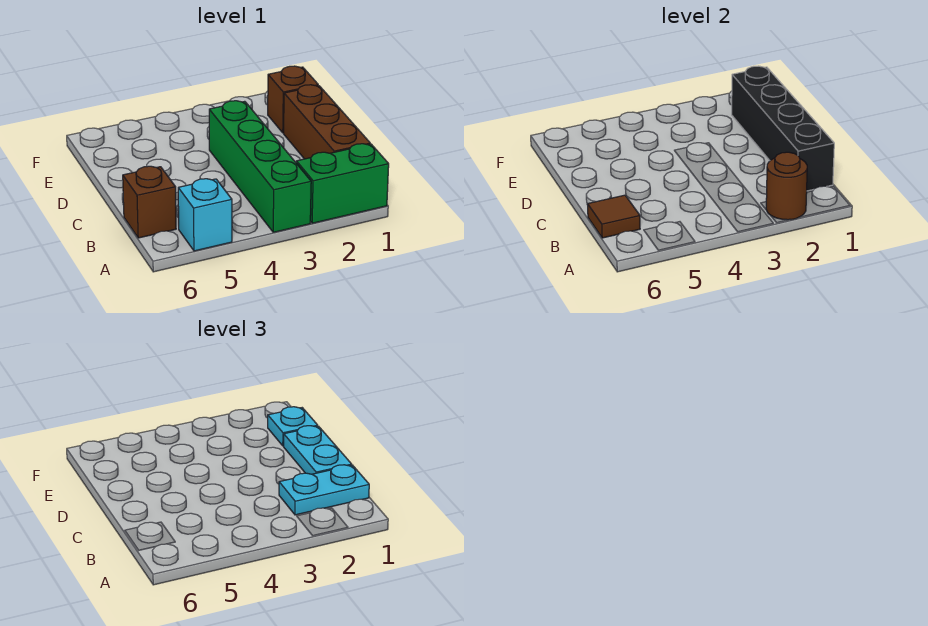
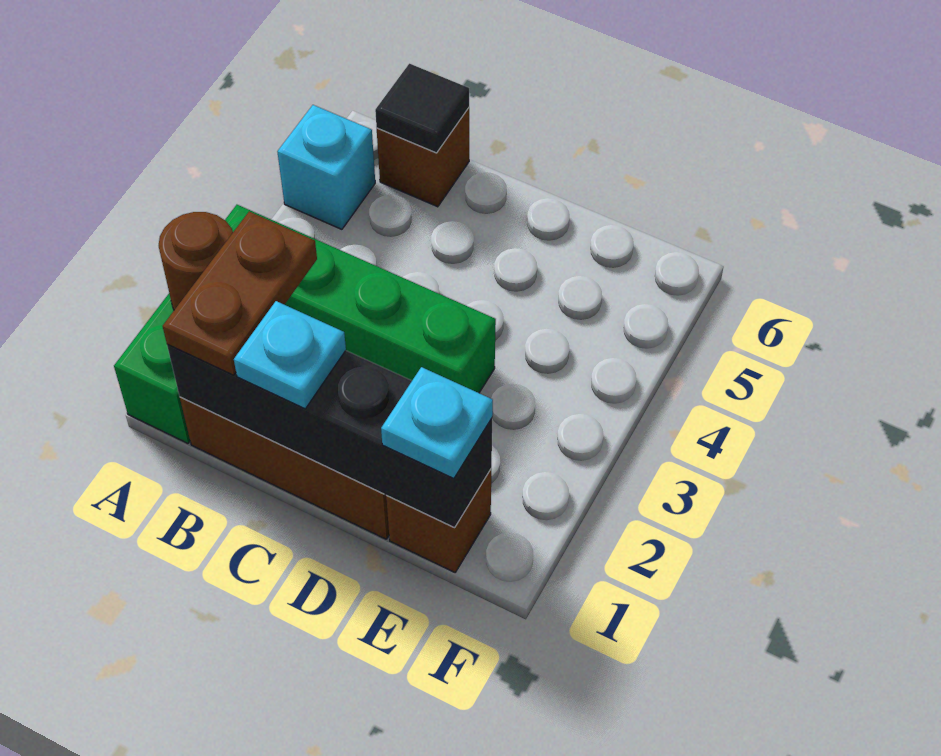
cyan plate B1:B2 level 3 -> brown plate B1:B2 level 3
brown tile B6 level 2 -> black tile B6 level 2
cyan plate C1:D1 level 3 -> cyan plate C1 level 3

